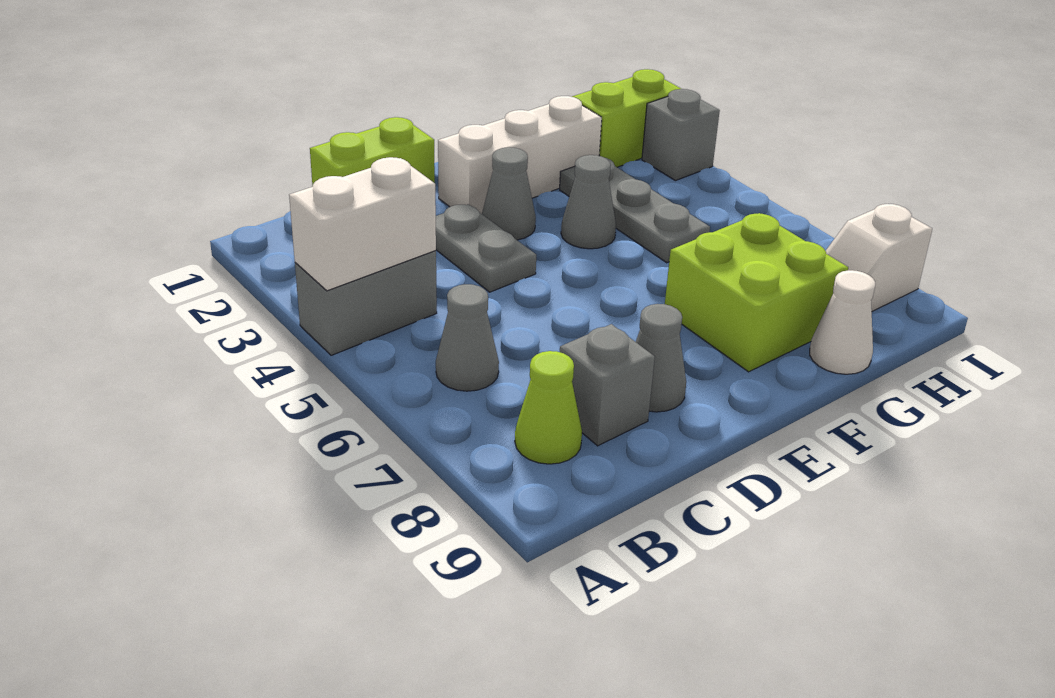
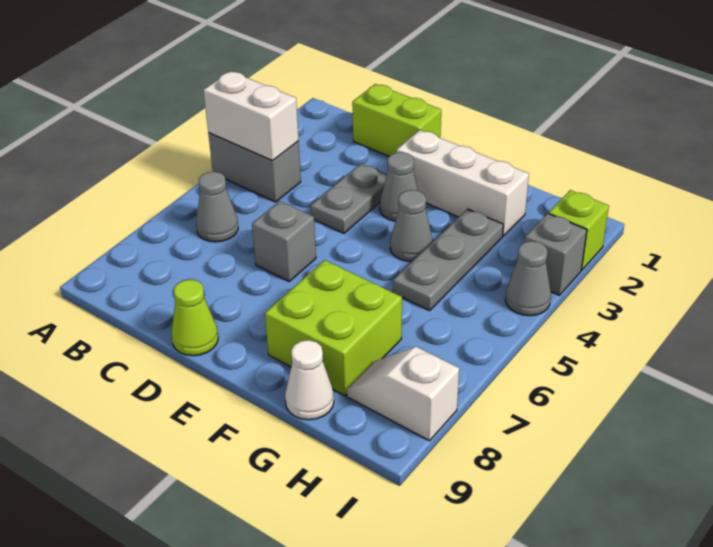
lime cone B8 level 1 -> lime cone D9 level 1
grey brick C8 level 1 -> grey brick D6 level 1
grey cone D8 level 1 -> grey cone I4 level 1
lime brick H2:I2 level 1 -> lime brick I2 level 1

